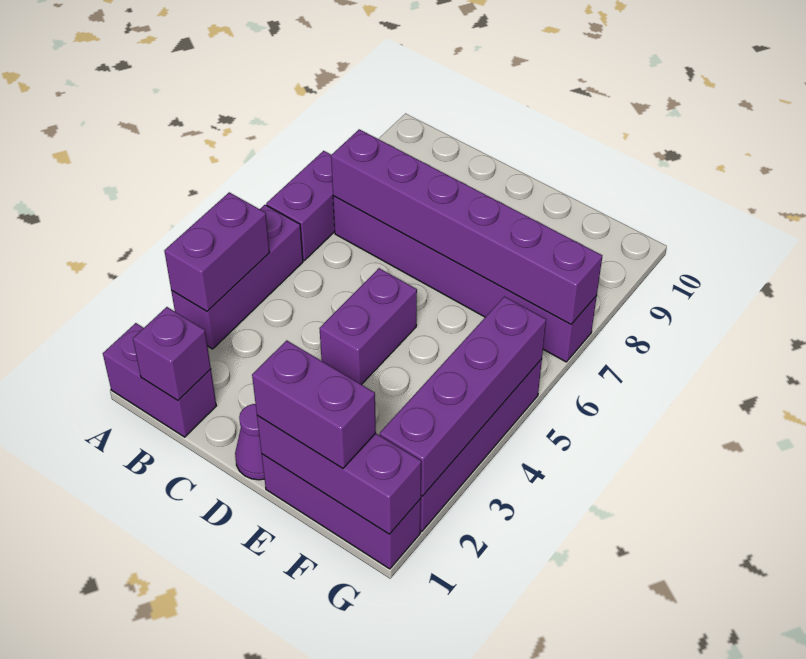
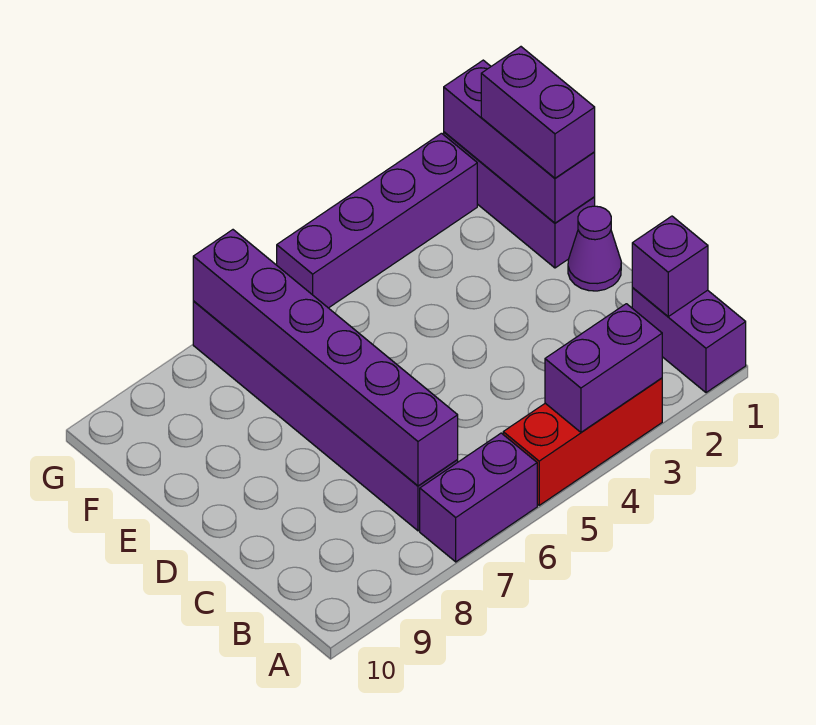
purple brick A3:A5 level 1 -> red brick A3:A5 level 1
purple brick D4:D5 level 1 -> none
purple brick G2:G5 level 2 -> none

